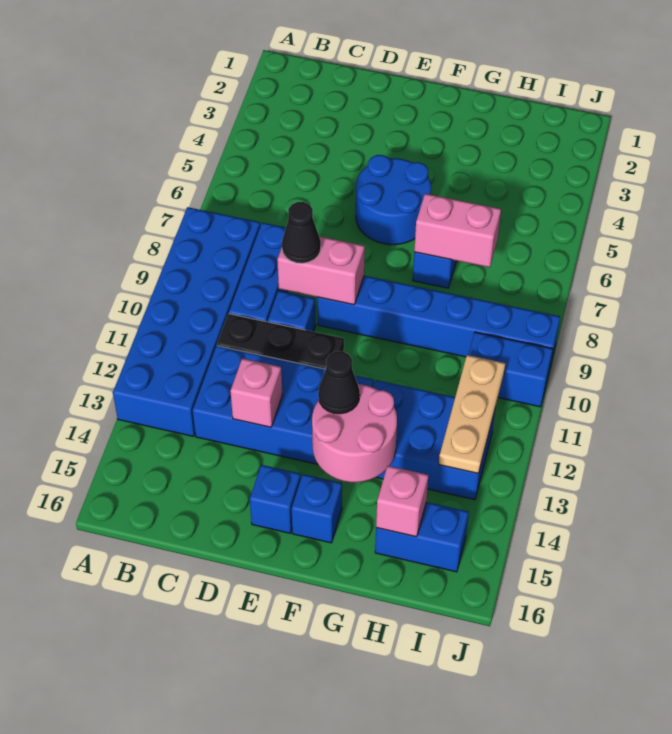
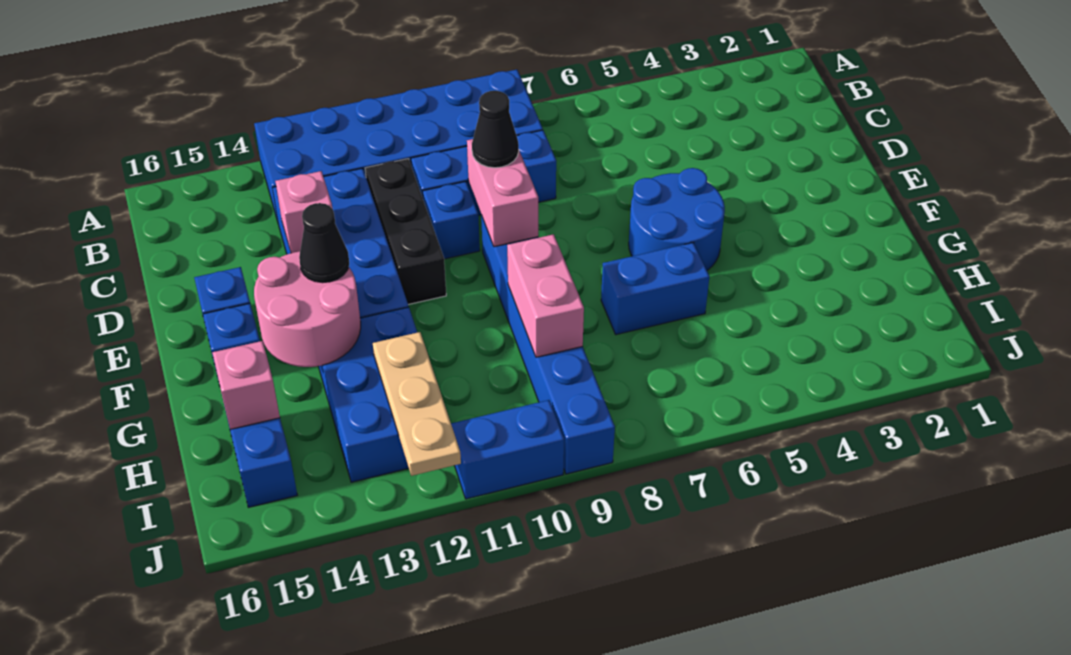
pink brick G7:H7 level 2 -> pink brick G9:H9 level 2
blue brick I10:J10 level 1 -> blue brick J10:J11 level 1
tan plate I11:I13 level 2 -> tan plate H12:J12 level 2

